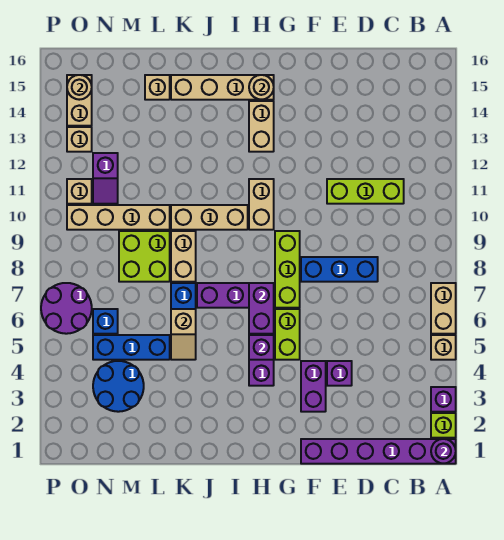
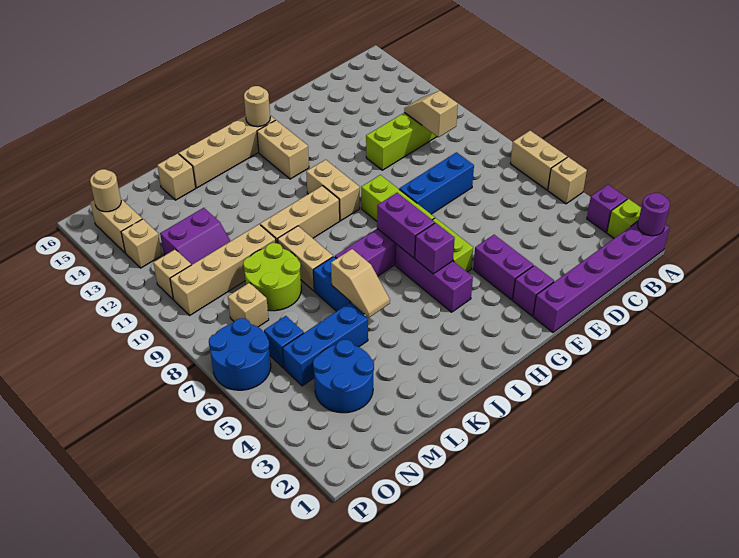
none -> tan slope C10:C11 level 2 top 10
purple brick E4 level 1 -> purple brick F2 level 1
lime brick L8:M9 level 1 -> lime round brick L8:M9 level 1
none -> tan brick N8 level 1
purple slope N11:N12 level 1 top 12 -> purple slope M11:N12 level 1 top 12
purple round brick O6:P7 level 1 -> blue round brick O6:P7 level 1

